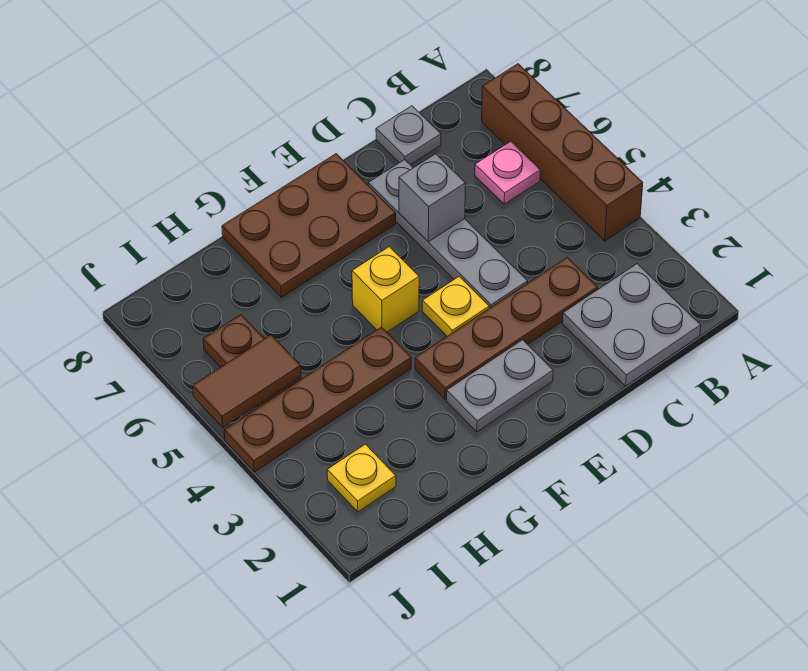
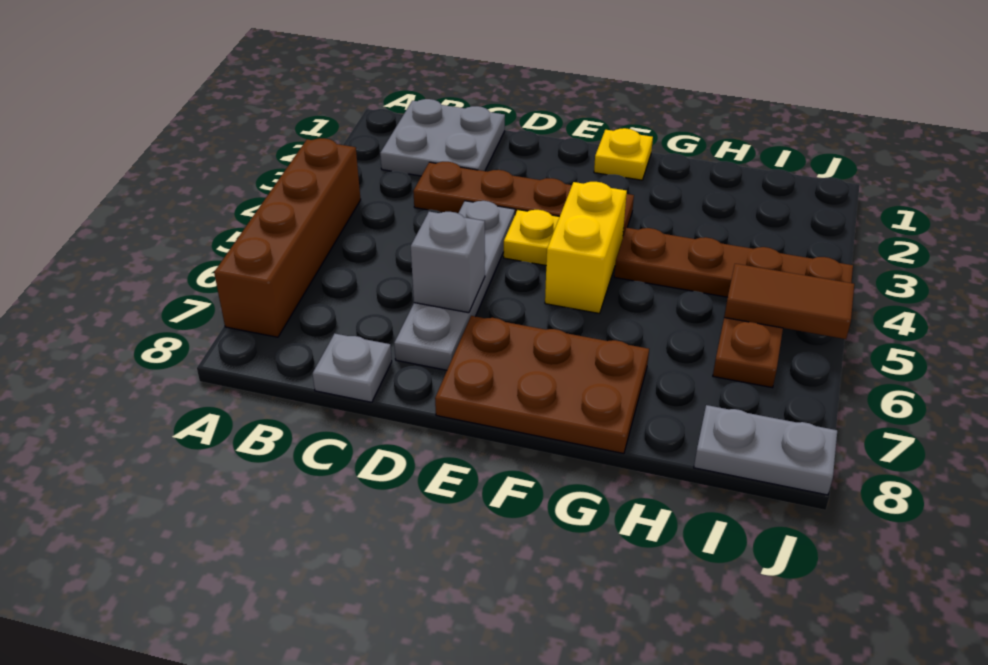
pink plate B6 level 1 -> none
grey plate E2:F2 level 1 -> grey plate I8:J8 level 1
yellow brick F5 level 1 -> yellow brick F4:F5 level 1
yellow plate I2 level 1 -> yellow plate F1 level 1

